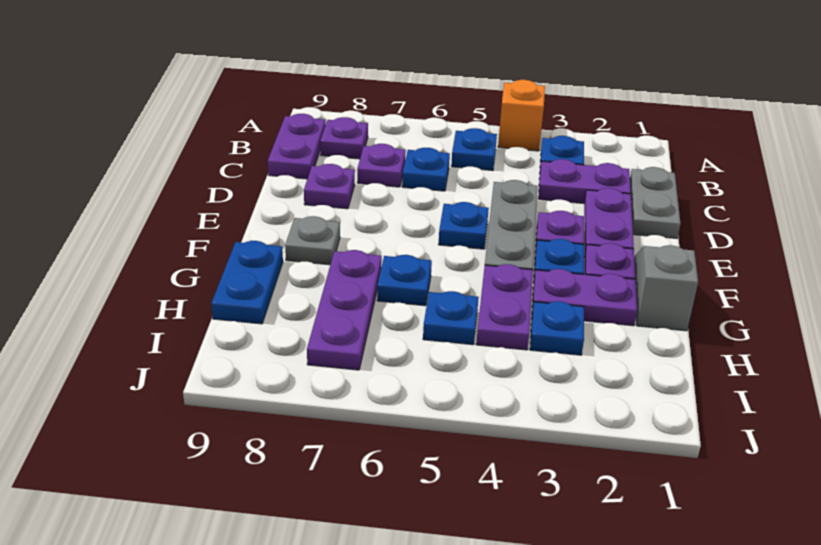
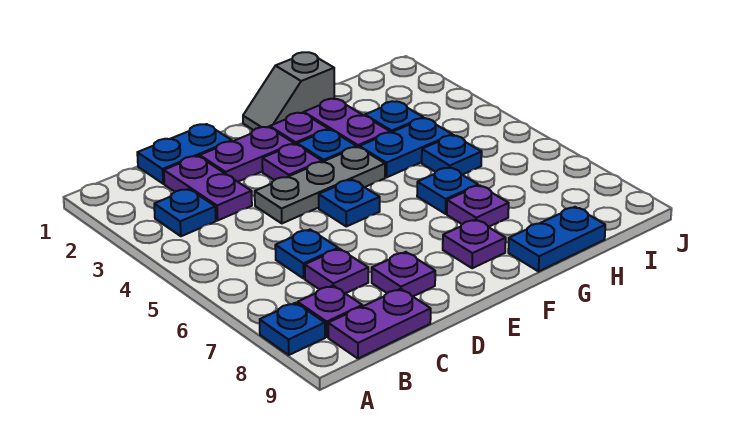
orange brick A4 level 1 -> none
blue plate B5 level 1 -> blue plate A8 level 1
grey plate C1:D1 level 1 -> blue plate C1:D1 level 1
grey plate F8 level 1 -> purple plate F8 level 1
purple plate G4:H4 level 1 -> blue plate G4:H4 level 1
purple plate G7:I7 level 1 -> purple plate G7 level 1

